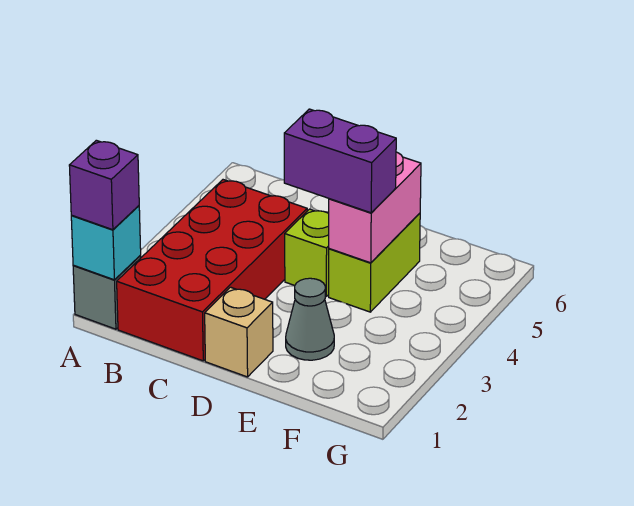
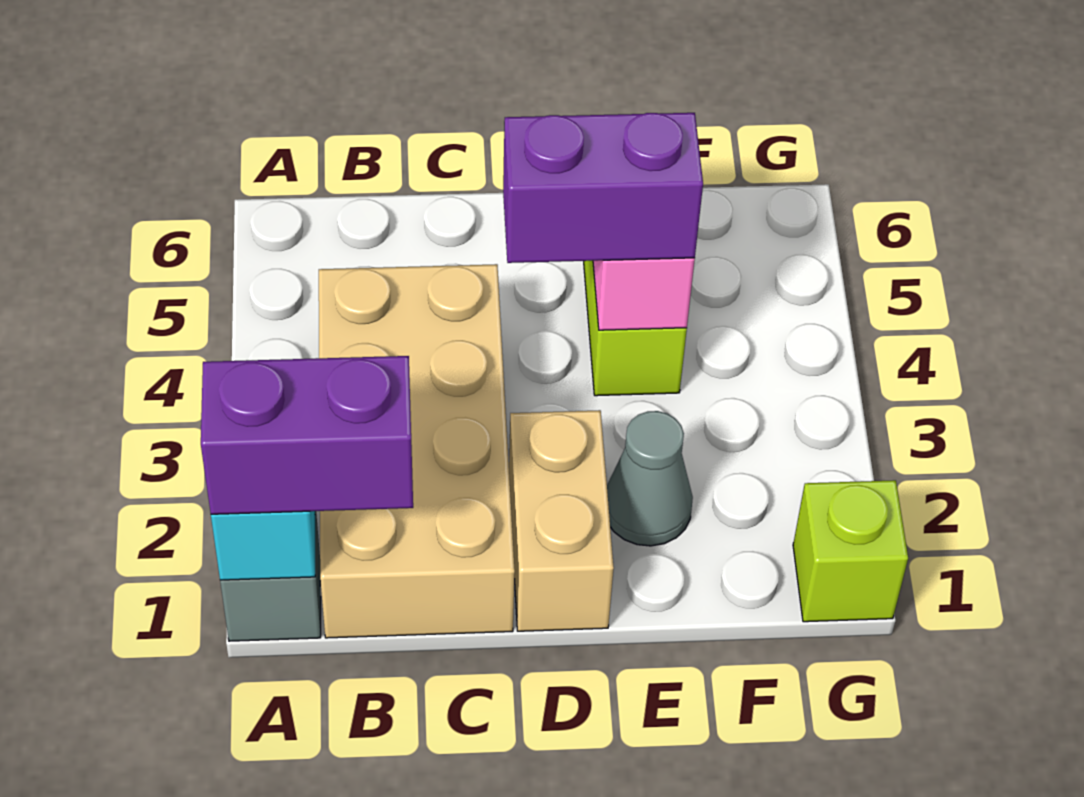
purple brick A1 level 3 -> purple brick A1:B1 level 3
red brick B1:C4 level 1 -> tan brick B1:C4 level 1
tan brick D1 level 1 -> tan brick D1:D2 level 1
lime brick D4 level 1 -> lime brick G1 level 1

